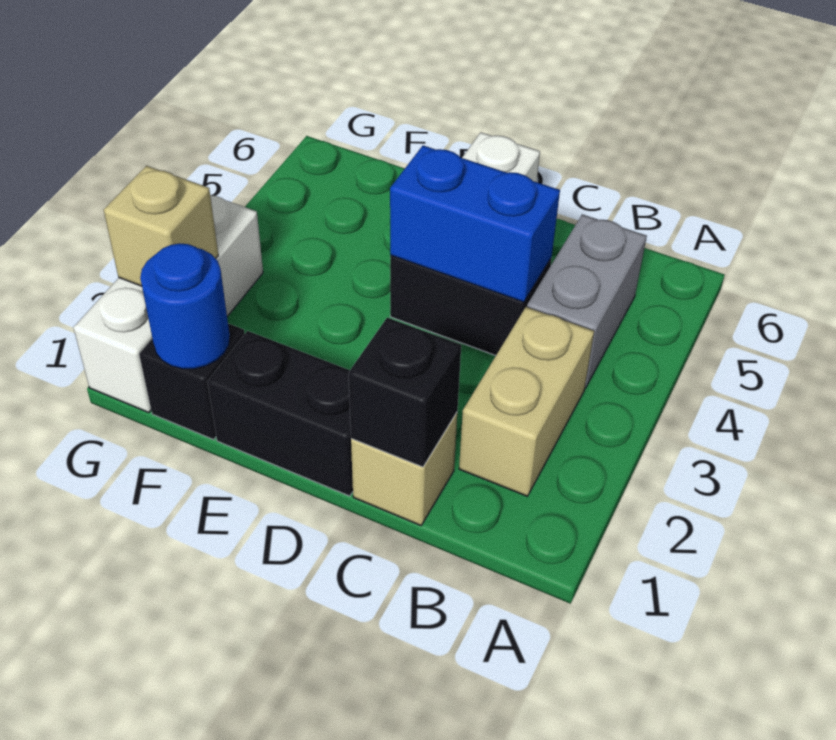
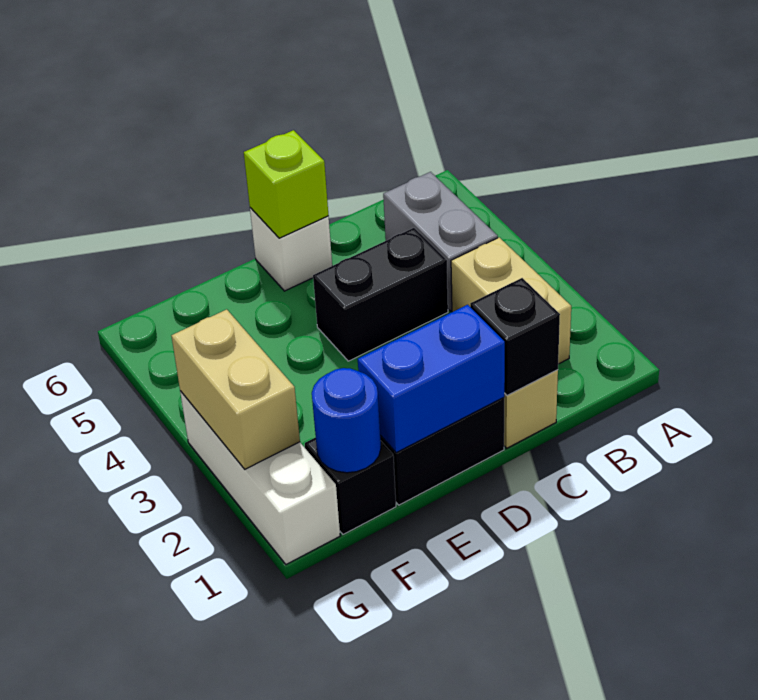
blue brick C4:D4 level 2 -> blue brick D1:E1 level 2
none -> lime brick D6 level 2
tan brick G2 level 2 -> tan brick G2:G3 level 2

